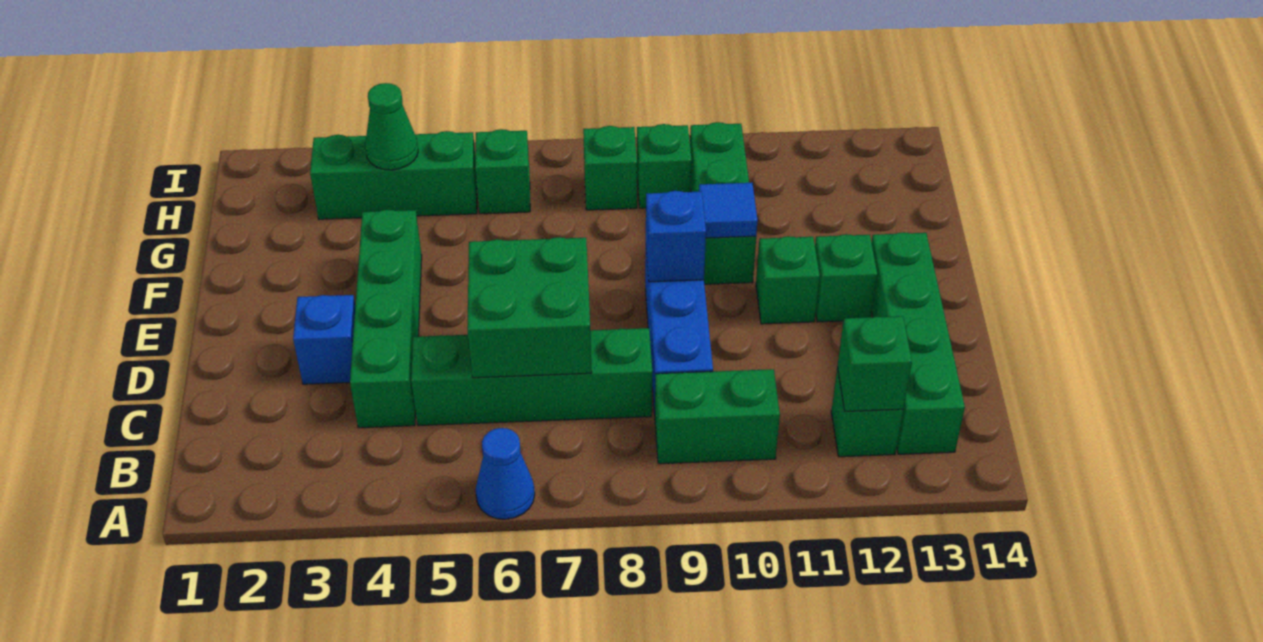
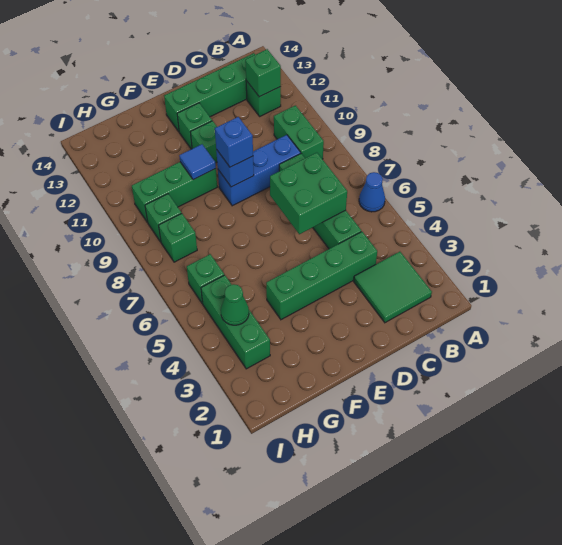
none -> green tile B2:C3 level 1
blue brick D3 level 1 -> blue brick E9 level 3

